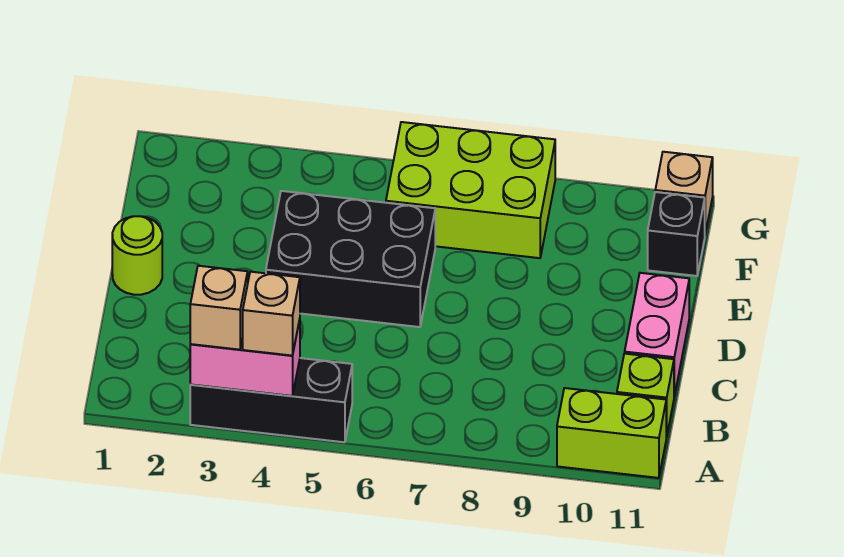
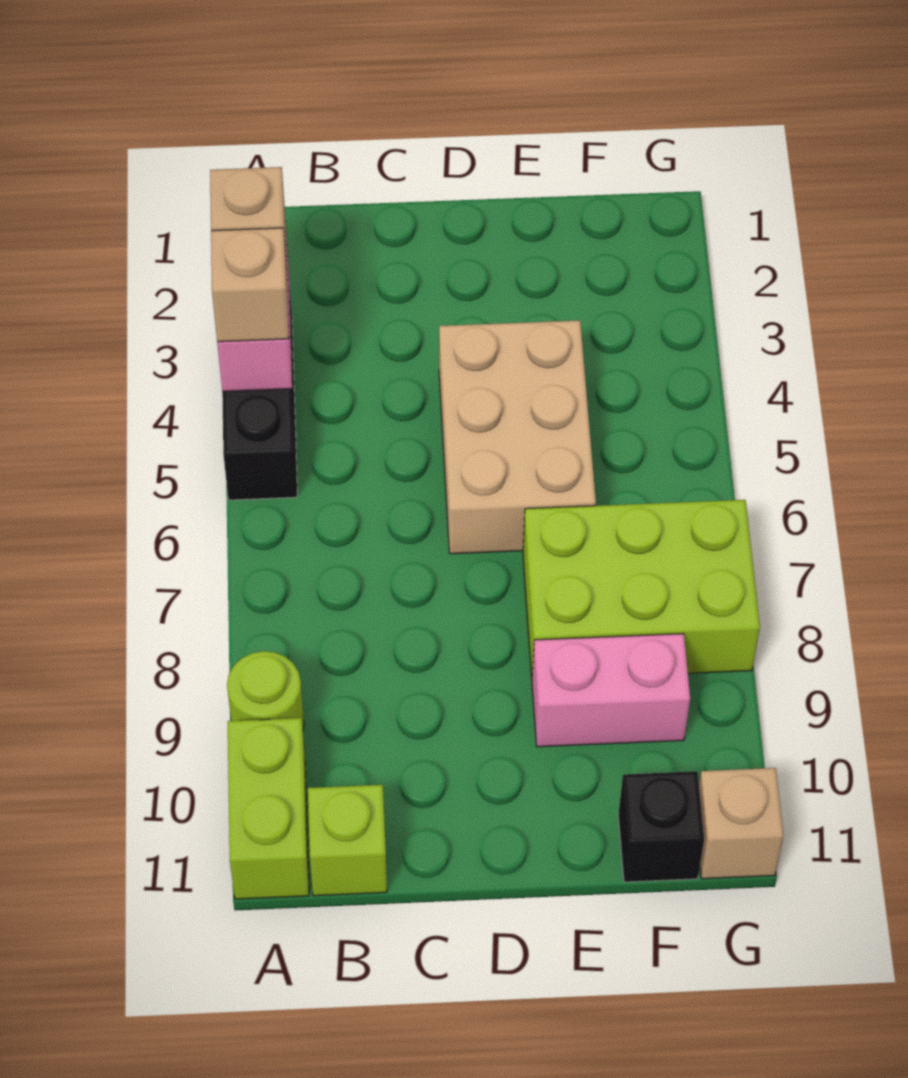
pink brick C11:D11 level 1 -> pink brick E9:F9 level 1
lime round brick D1 level 1 -> lime round brick A9 level 1
black brick D4:E6 level 1 -> tan brick D4:E6 level 1
lime brick F6:G8 level 1 -> lime brick E7:G8 level 1

